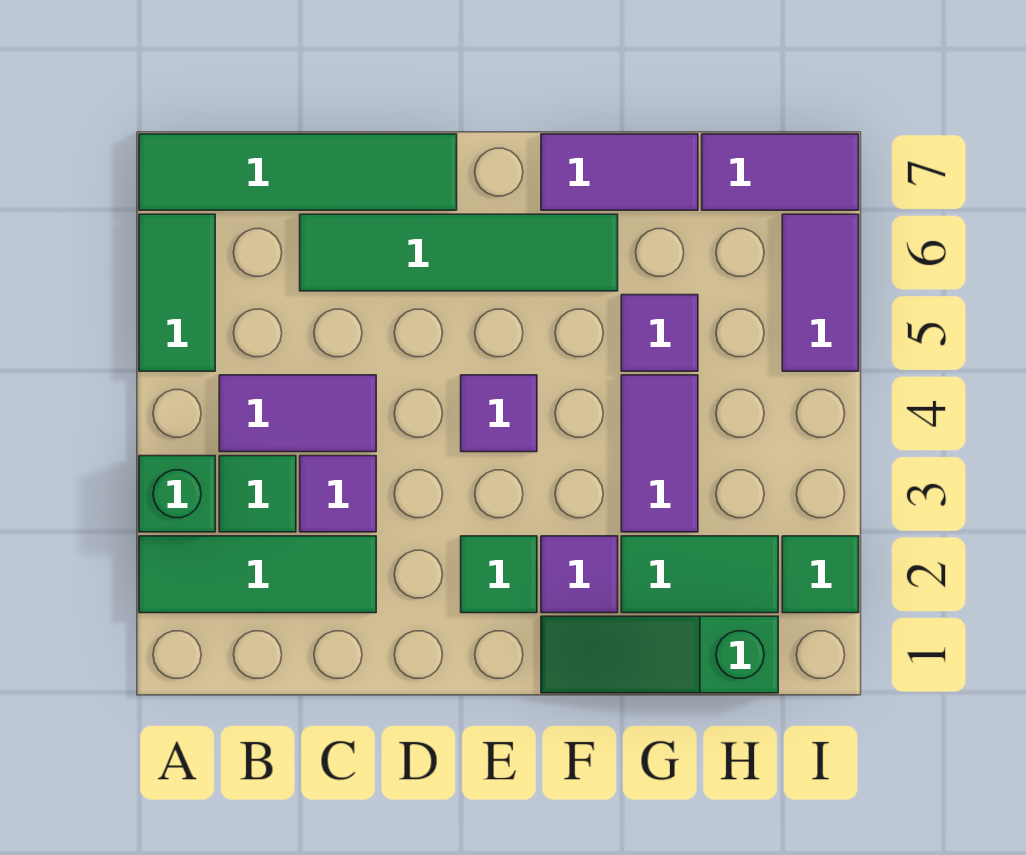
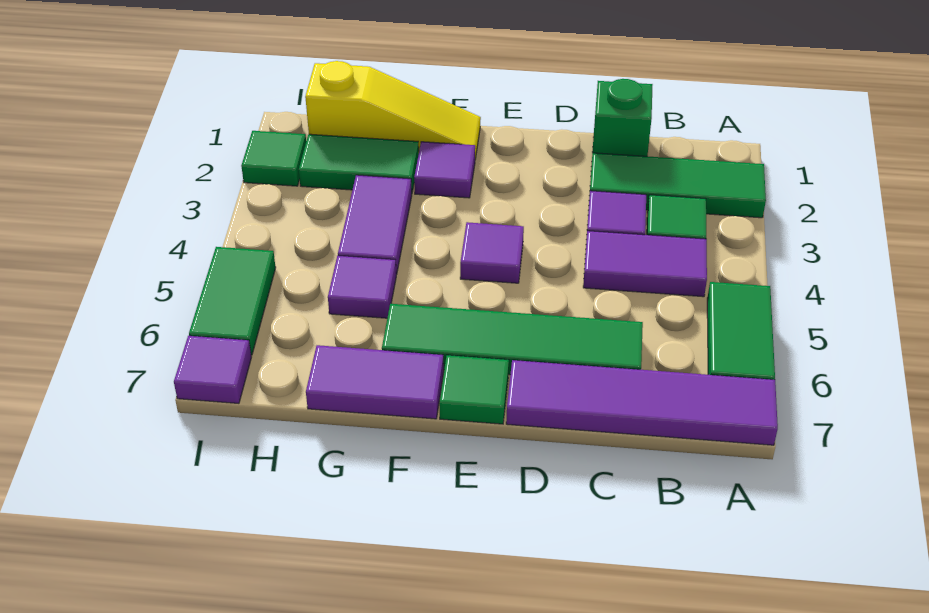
green brick A3 level 1 -> green brick C1 level 1
green tile A7:D7 level 1 -> purple tile A7:D7 level 1
green tile E2 level 1 -> green tile E7 level 1
green slope F1:H1 level 1 top H -> yellow slope F1:H1 level 1 top H
purple tile H7:I7 level 1 -> purple tile I7 level 1
purple tile I5:I6 level 1 -> green tile I5:I6 level 1

